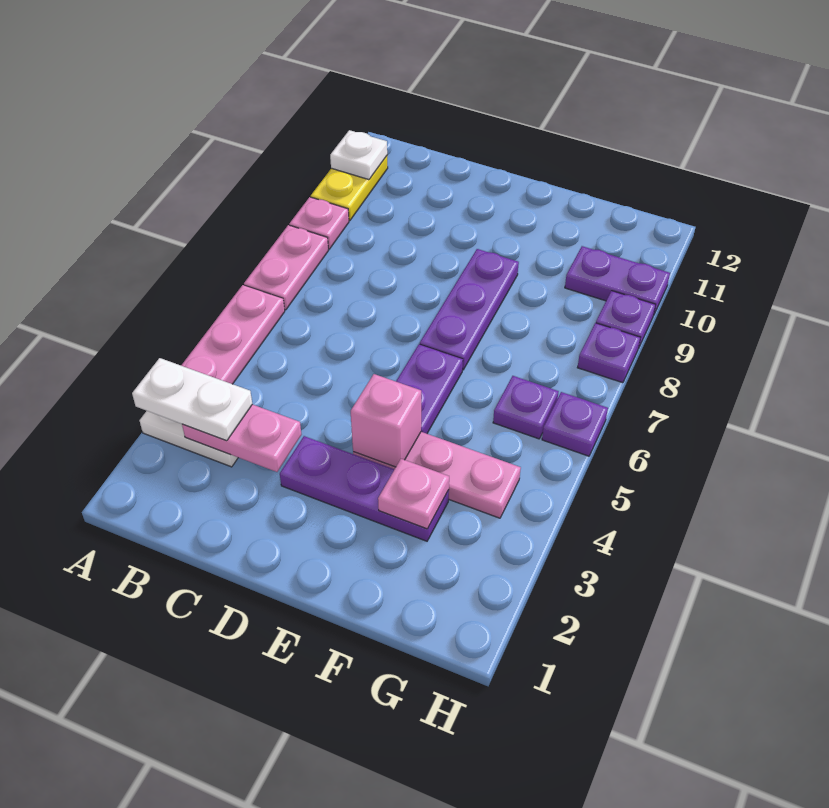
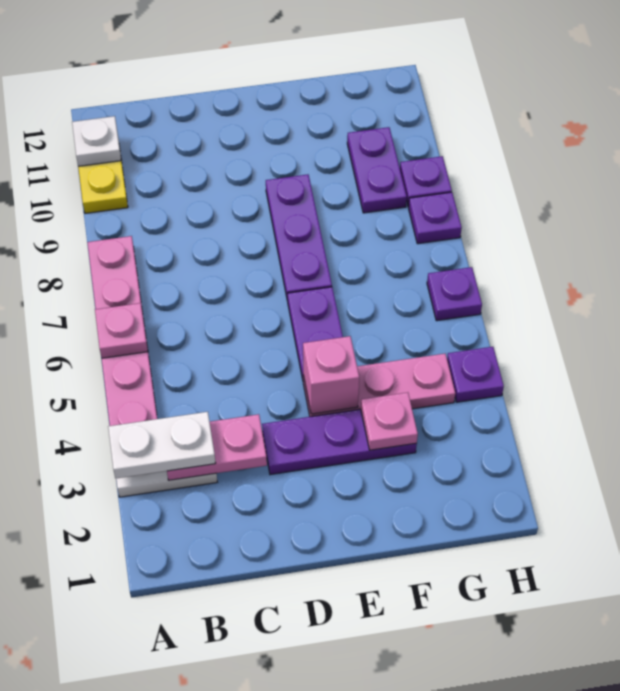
pink plate A9 level 1 -> pink plate A6 level 2
purple plate G6 level 1 -> purple plate H4 level 1
purple plate G10:H10 level 1 -> purple plate G9:G10 level 1

